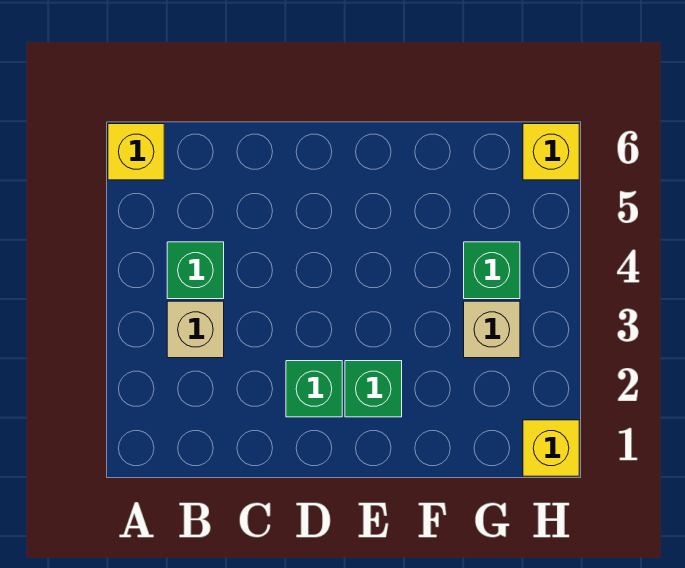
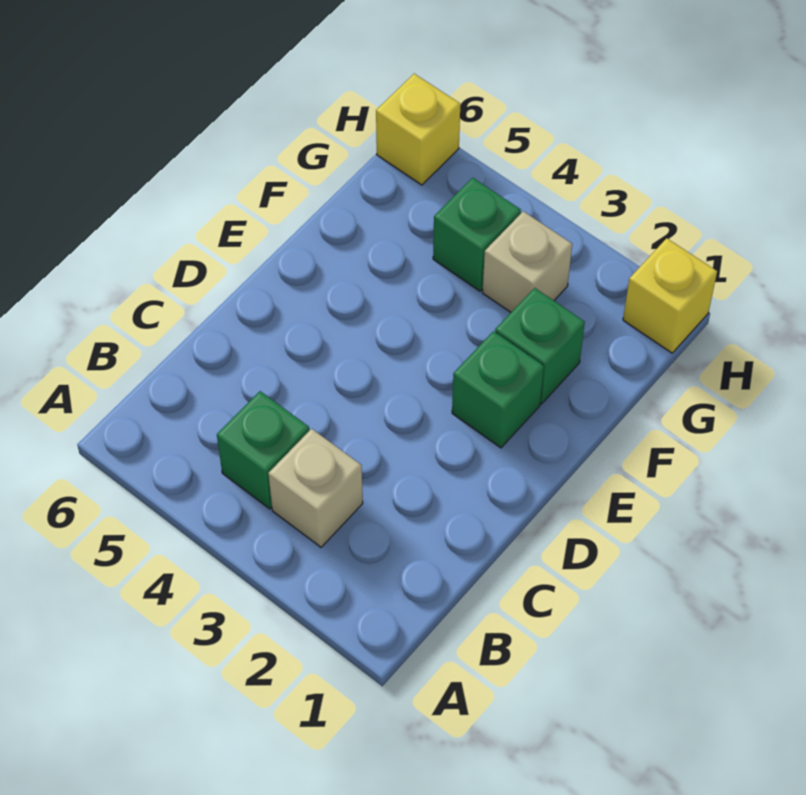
yellow brick A6 level 1 -> none
green brick D2 level 1 -> green brick F2 level 1

